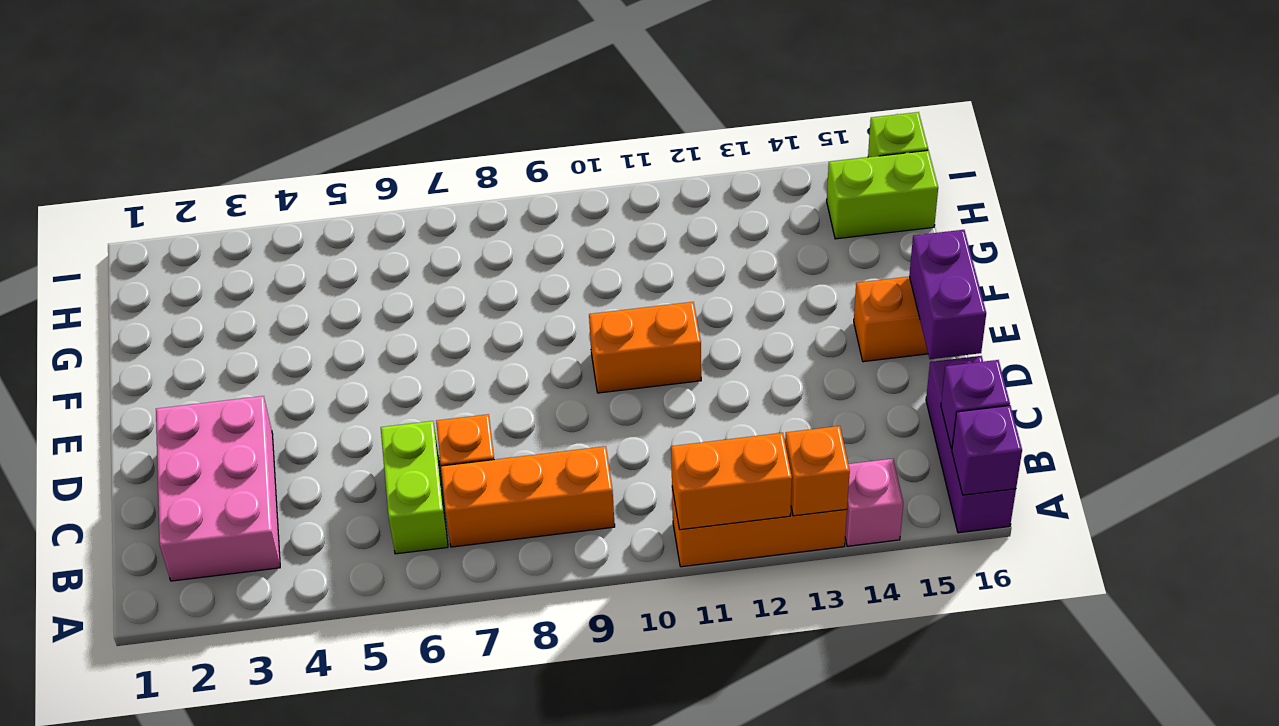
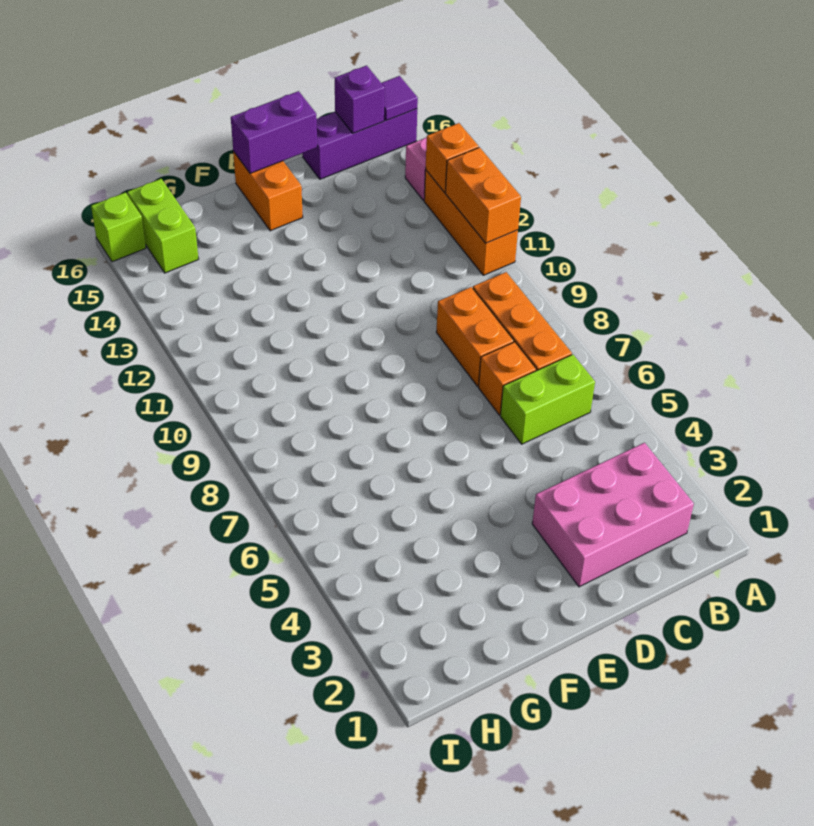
purple brick A16 level 2 -> purple tile A16 level 2
orange brick E10:E11 level 1 -> orange brick C8:C9 level 1

